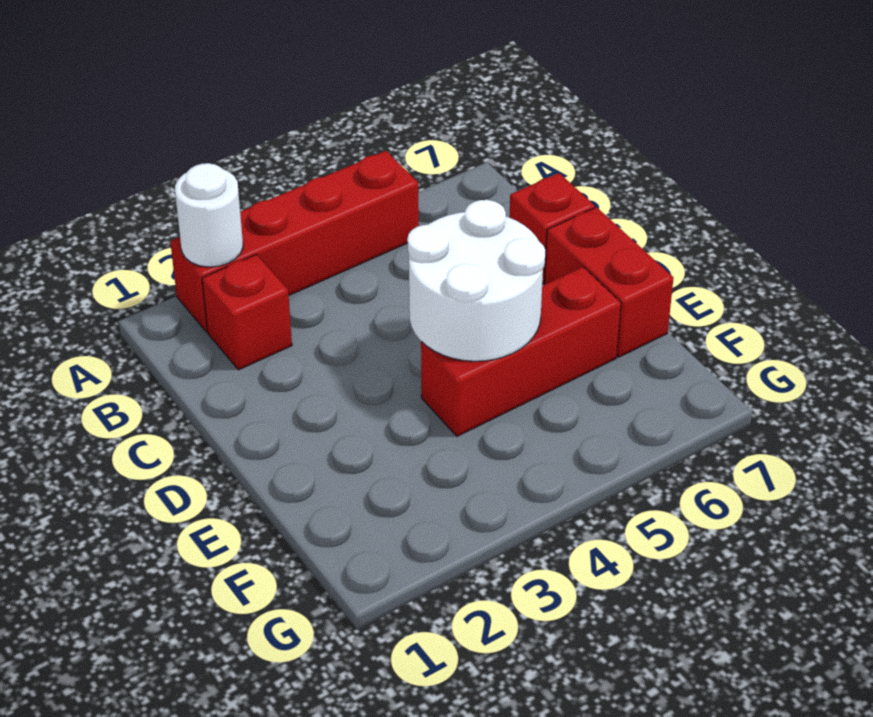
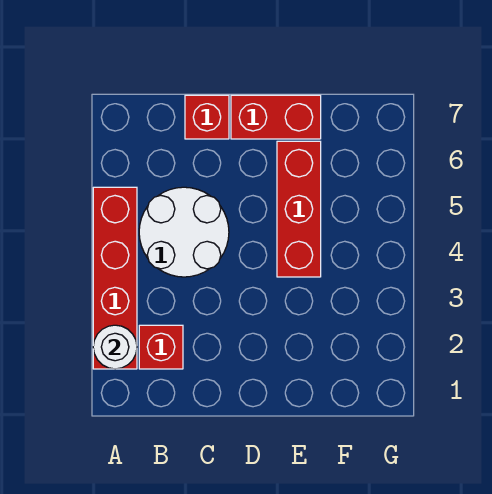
white round brick D4:E5 level 2 -> white round brick B4:C5 level 1

